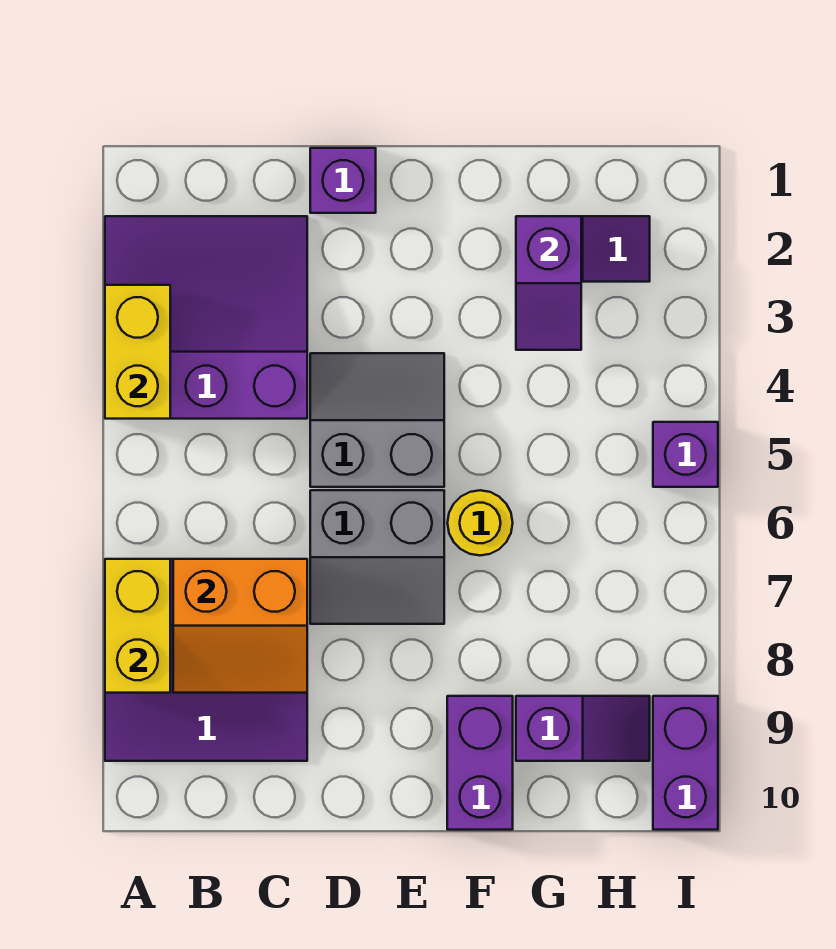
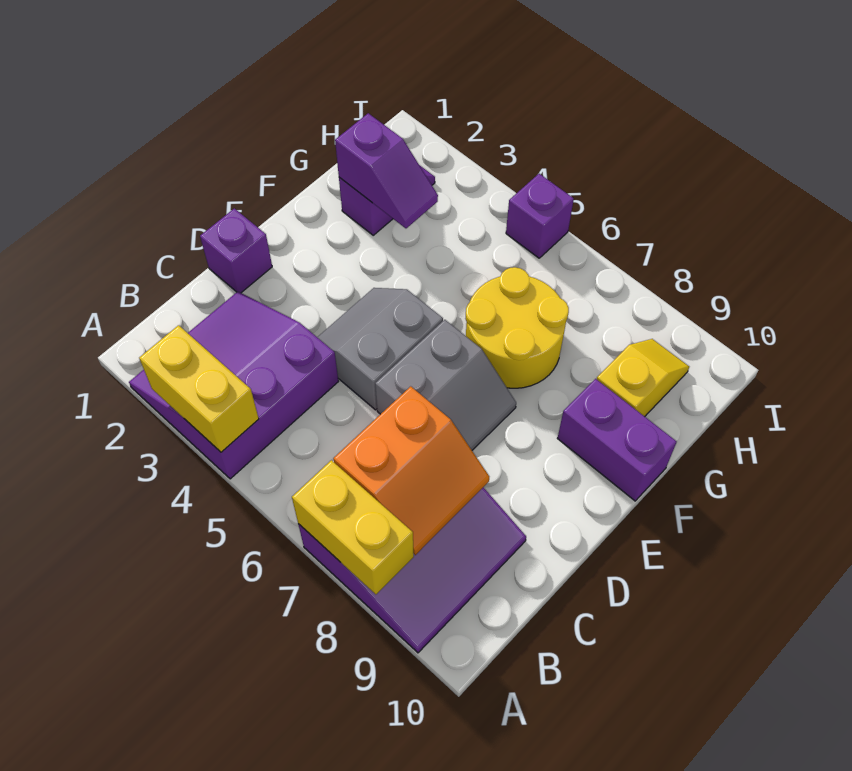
yellow round brick F6 level 1 -> yellow round brick F6:G7 level 1
purple slope G9:H9 level 1 top G -> yellow slope G9:H9 level 1 top G
purple brick I9:I10 level 1 -> none

